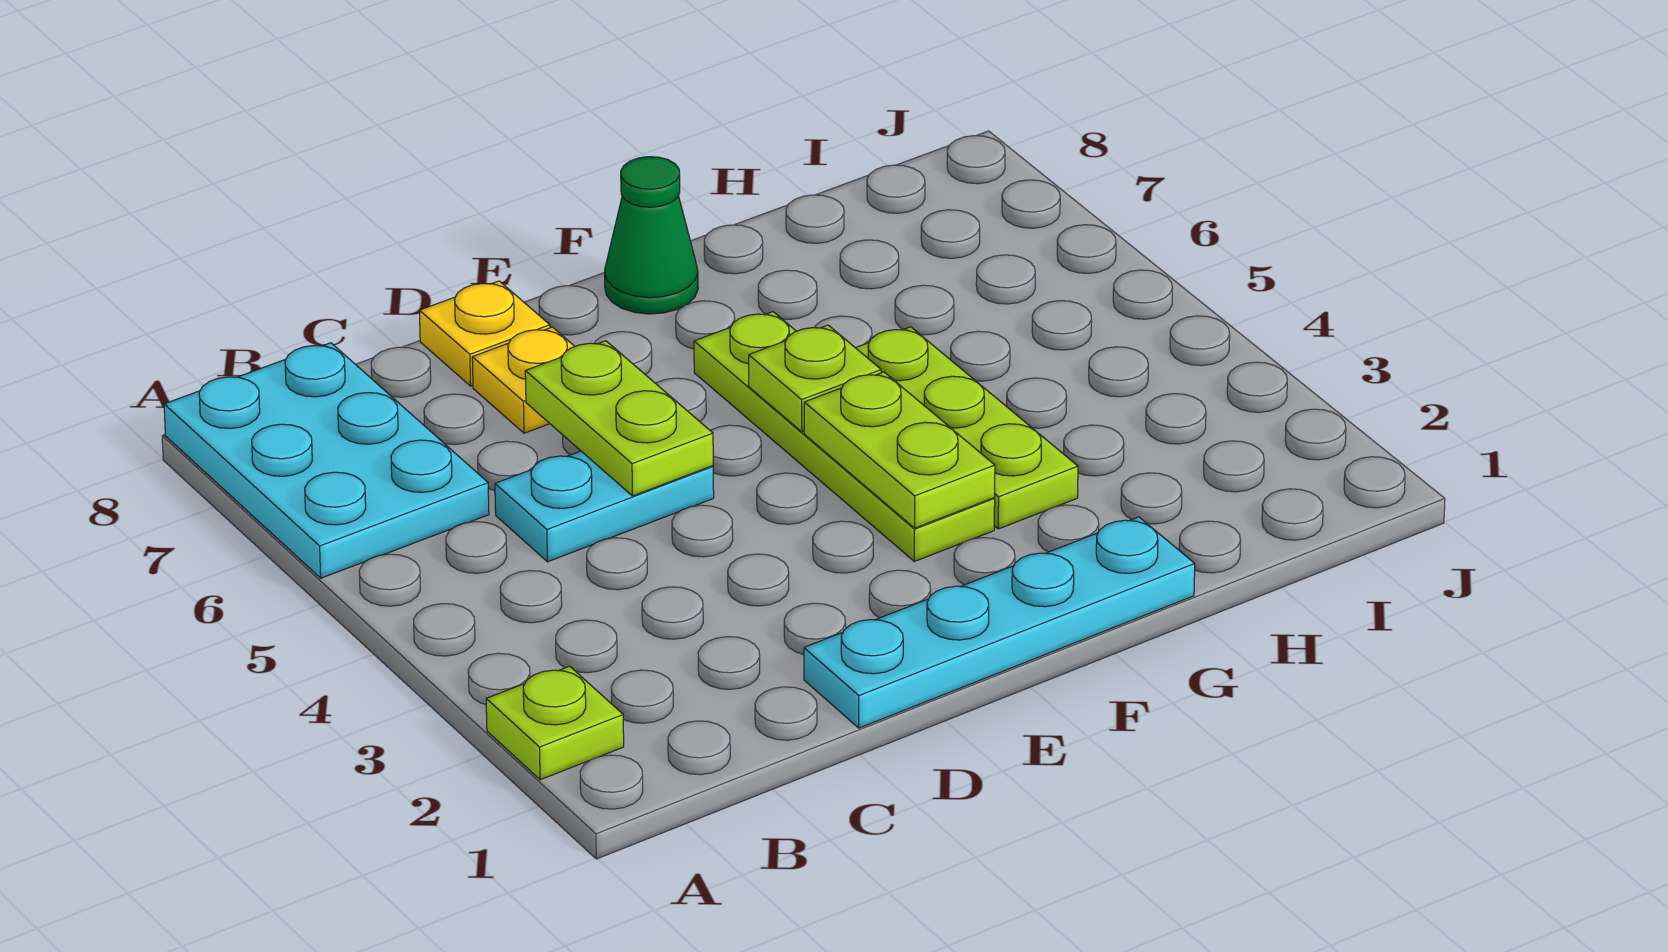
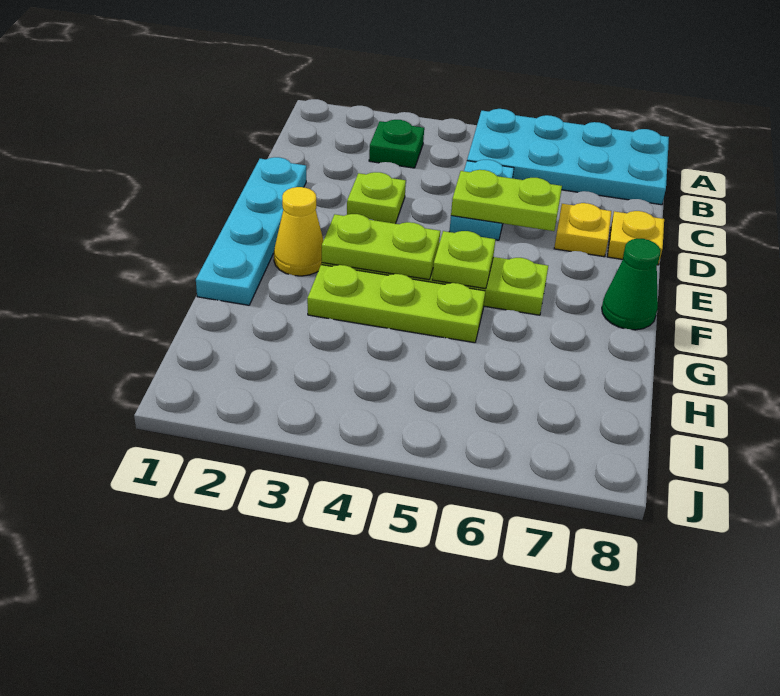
lime plate A2 level 1 -> lime plate D3 level 1
cyan plate A6:B8 level 1 -> cyan plate A5:B8 level 1
none -> green plate B3 level 1
none -> yellow cone F2 level 1

